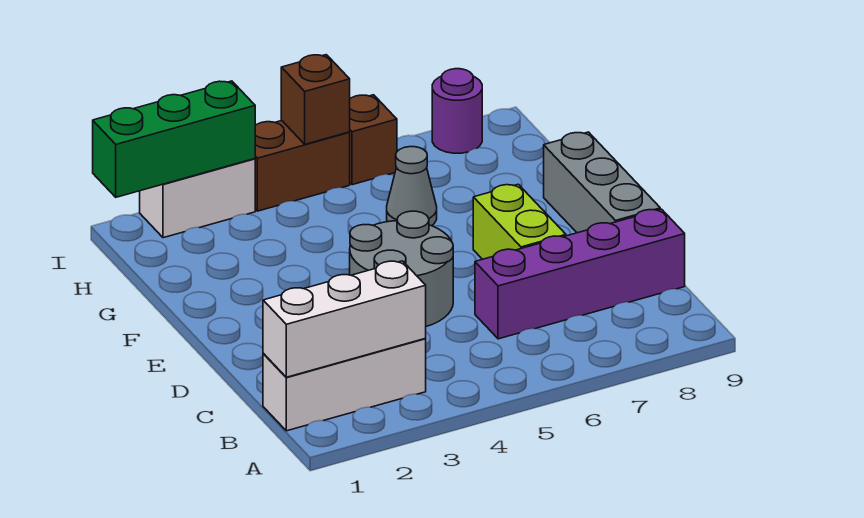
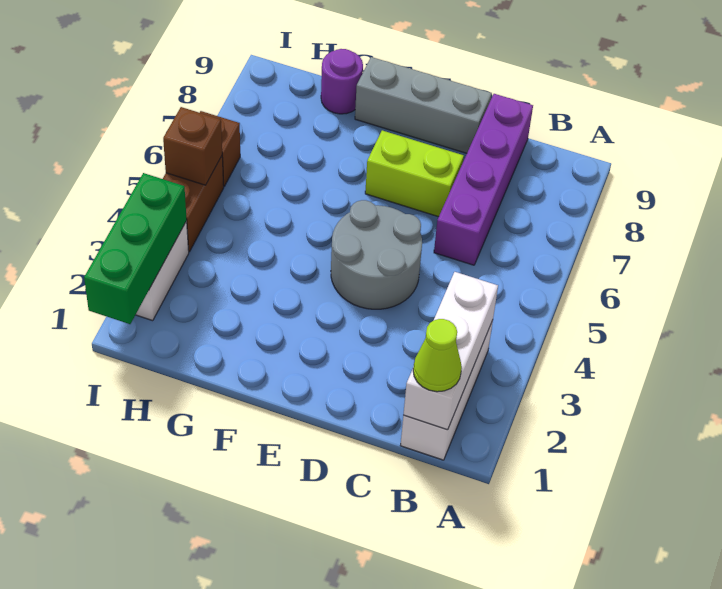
none -> lime cone B1 level 3
grey cone G6 level 1 -> none
purple round brick I8 level 1 -> purple round brick G9 level 1

